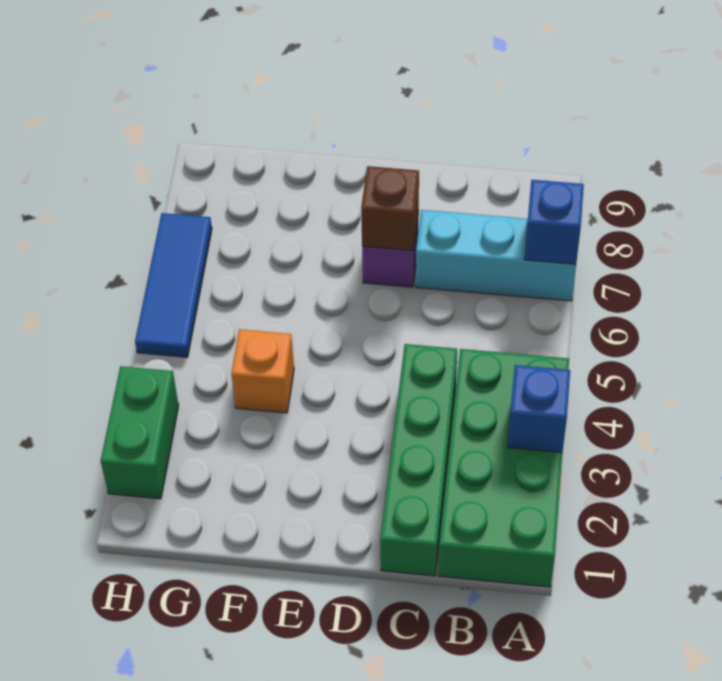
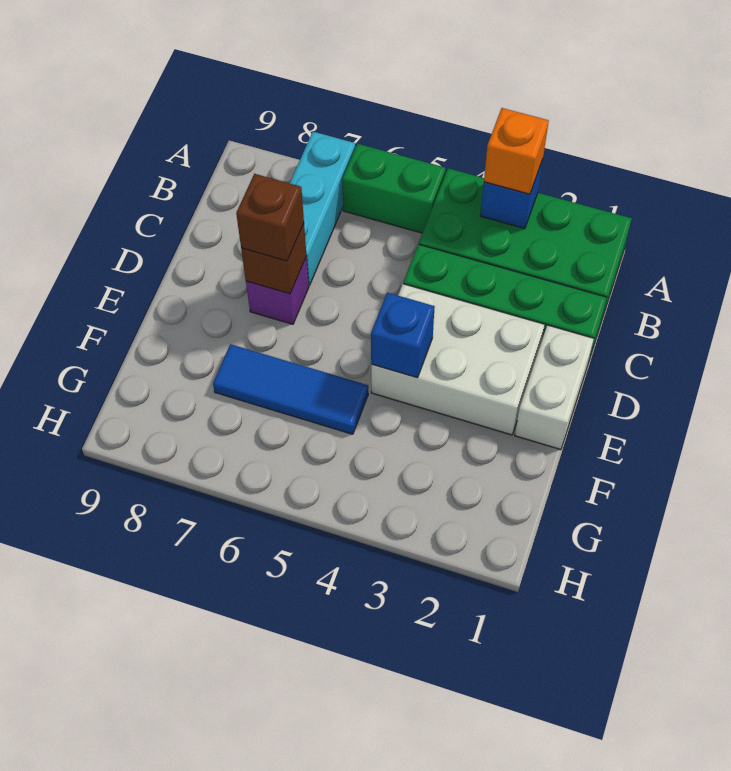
blue brick A7 level 2 -> blue brick E4 level 2
none -> white brick D1:E1 level 1
none -> white brick D2:E4 level 1
none -> brown brick D7 level 3
orange brick F4 level 1 -> orange brick A3 level 3
green brick H2:H3 level 1 -> green brick A5:A6 level 1
blue tile H5:H7 level 1 -> blue tile F5:F7 level 1

